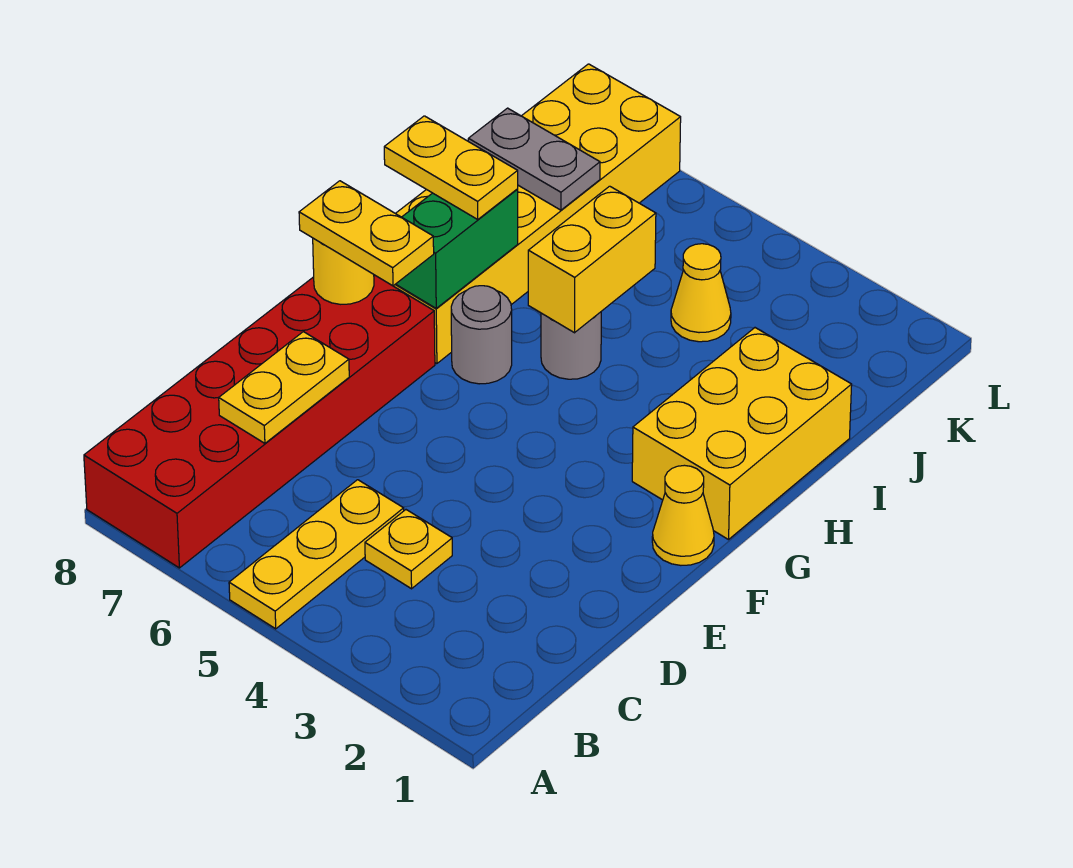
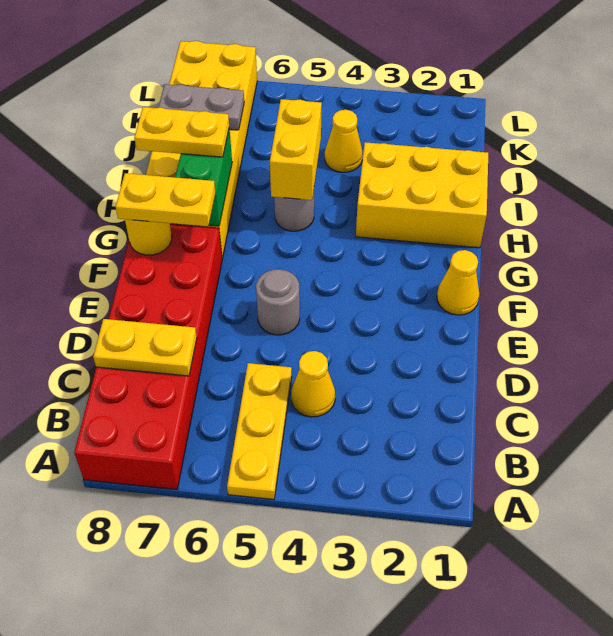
yellow plate C4 level 1 -> yellow cone C4 level 1
yellow plate C7:D7 level 2 -> yellow plate C7:C8 level 2
yellow brick G1:I2 level 1 -> yellow brick H1:I3 level 1
grey round brick G6 level 1 -> grey round brick E5 level 1

